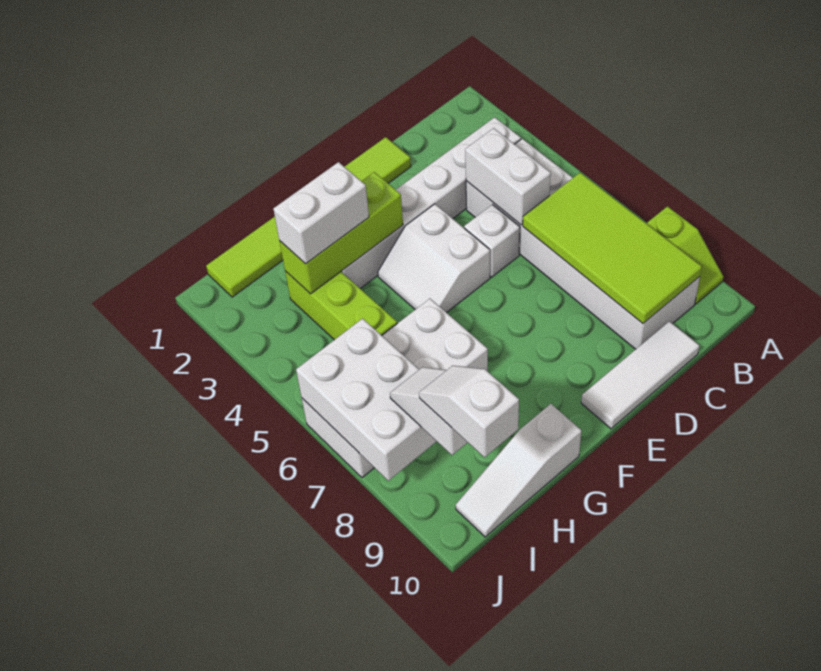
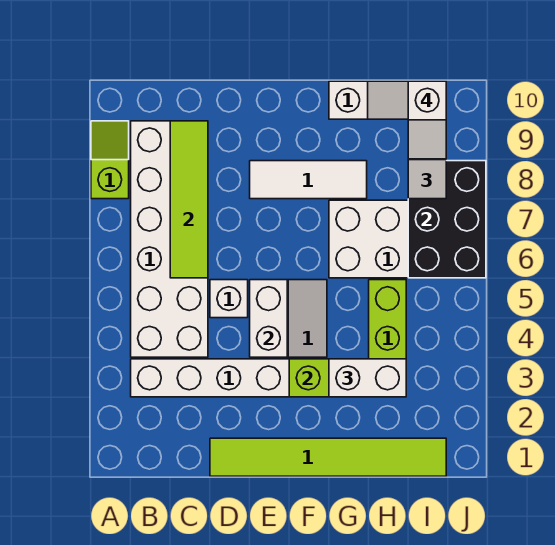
lime tile B6:C9 level 2 -> lime tile C6:C9 level 2
white brick C4:C5 level 2 -> white brick E4:E5 level 2
white tile C10:E10 level 1 -> white tile E8:G8 level 1
white brick I6:J8 level 2 -> black brick I6:J8 level 2

